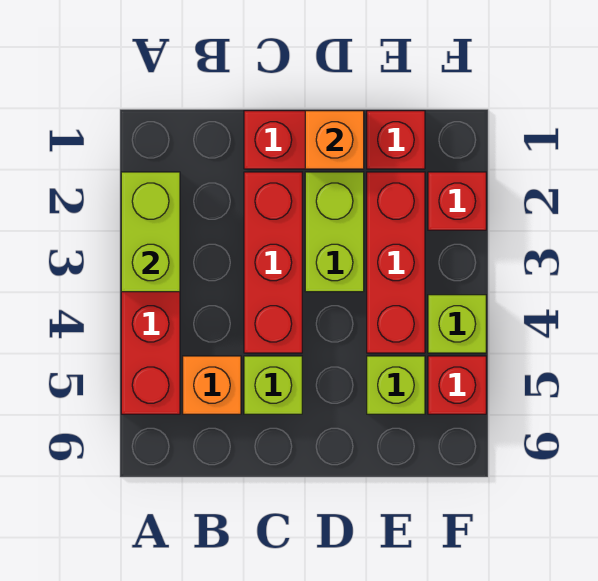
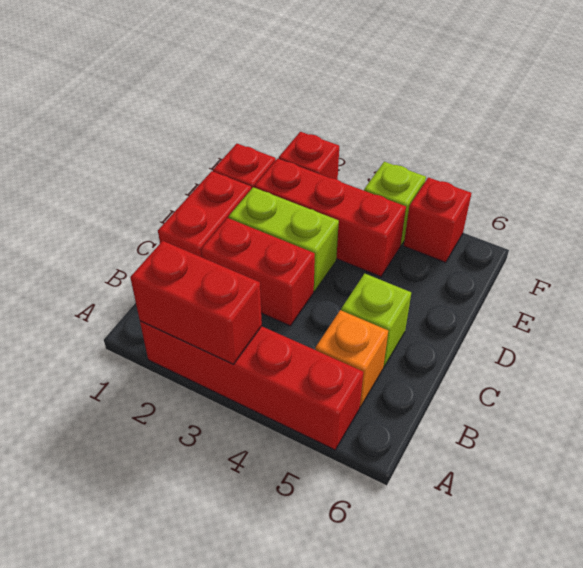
lime brick A2:A3 level 2 -> red brick A2:A3 level 2
red brick C2:C4 level 1 -> red brick C2:C3 level 1
orange brick D1 level 2 -> none
lime brick E5 level 1 -> none

